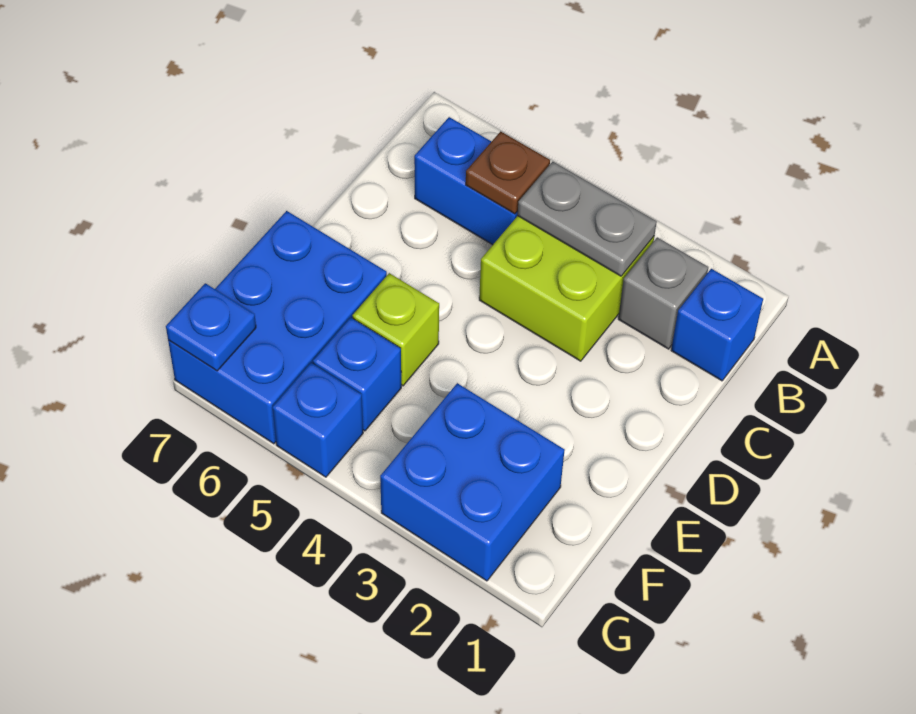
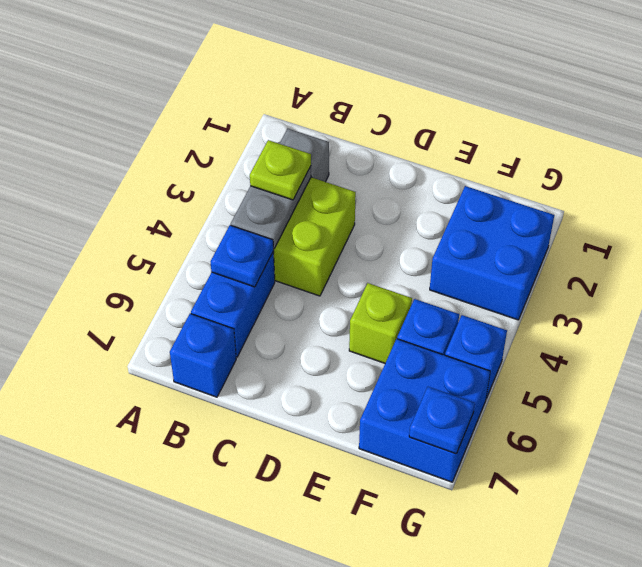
blue brick B1 level 1 -> blue brick B7 level 1
none -> lime plate B3 level 3
brown plate B5 level 2 -> blue plate B5 level 2
blue brick E6:G7 level 1 -> blue brick F6:G7 level 1

